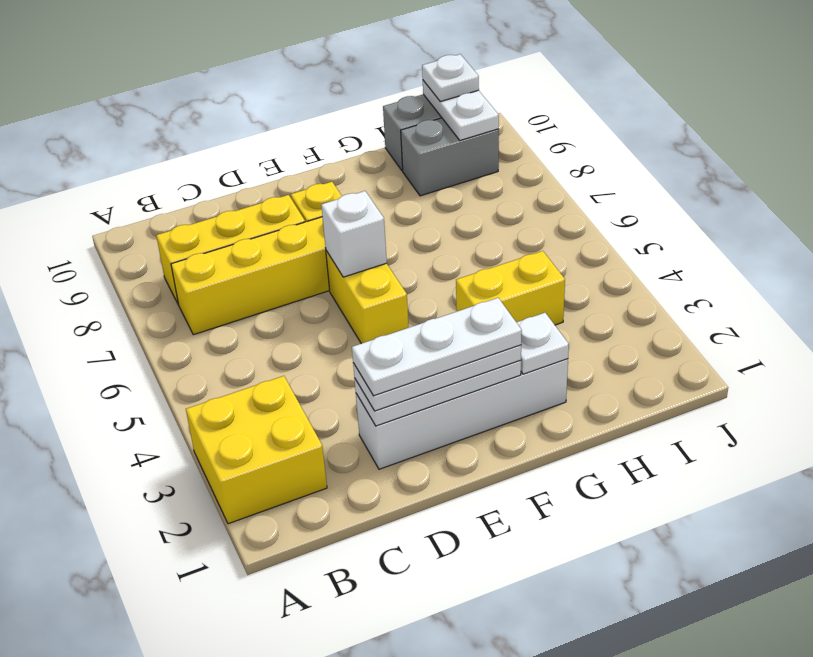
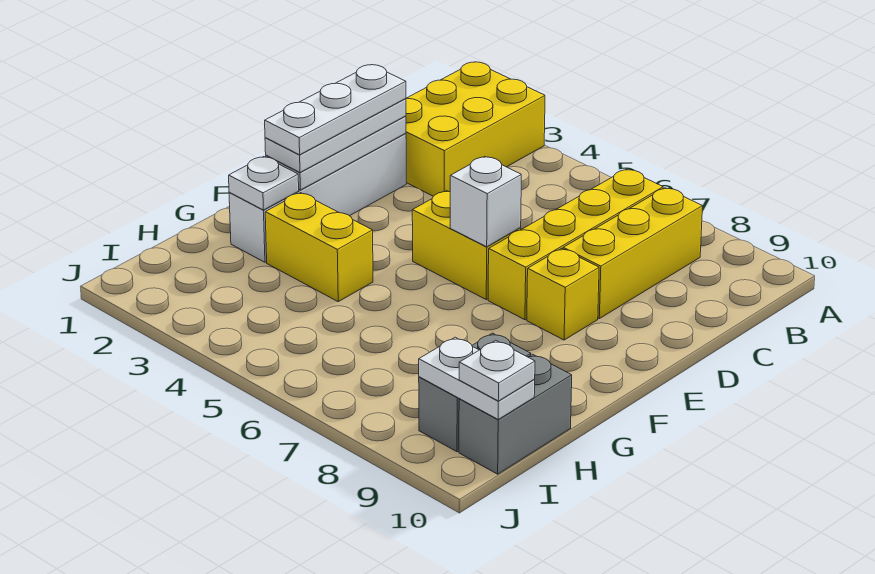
yellow brick A2:B3 level 1 -> yellow brick A2:C3 level 1
yellow brick G4:H4 level 1 -> yellow brick G3:G4 level 1

